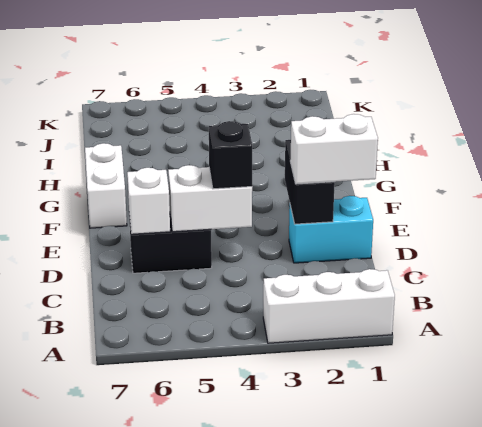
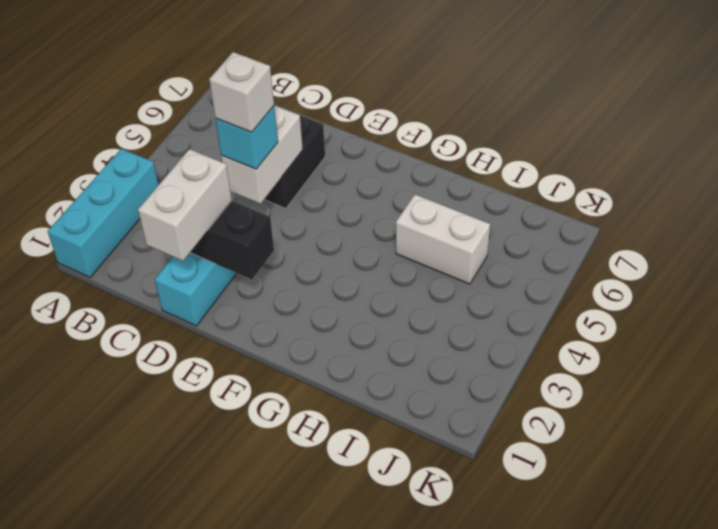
white brick A1:A3 level 1 -> cyan brick A1:A3 level 1
black brick D4 level 3 -> cyan brick D4 level 3
white brick D6 level 2 -> white brick D4 level 4
white brick F7:G7 level 1 -> white brick H5:I5 level 1

